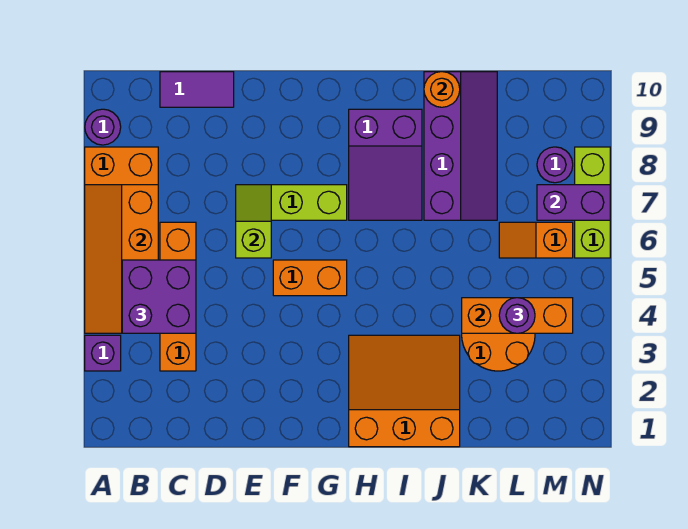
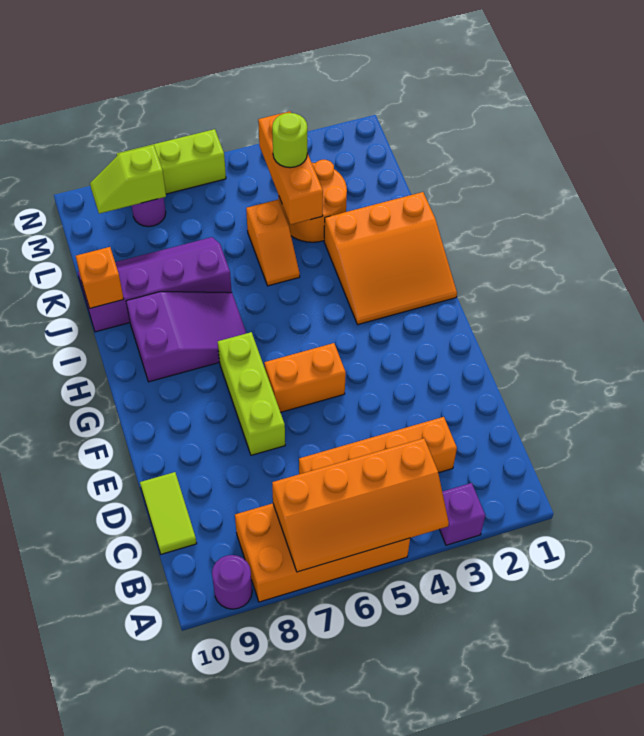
purple brick B4:C5 level 3 -> none
purple tile C10:D10 level 1 -> lime tile C10:D10 level 1
lime slope E6:E7 level 2 top 6 -> lime slope M8:M9 level 2 top 8
orange brick F5:G5 level 1 -> orange brick F5:F6 level 1
orange slope H1:J3 level 1 top 1 -> orange slope H1:J3 level 1 top J
orange round brick J10 level 2 -> orange brick J10 level 2
purple round brick L4 level 3 -> lime round brick L4 level 3
orange slope L6:M6 level 1 top M -> orange slope J5:K5 level 1 top K
purple brick M7:N7 level 2 -> none

